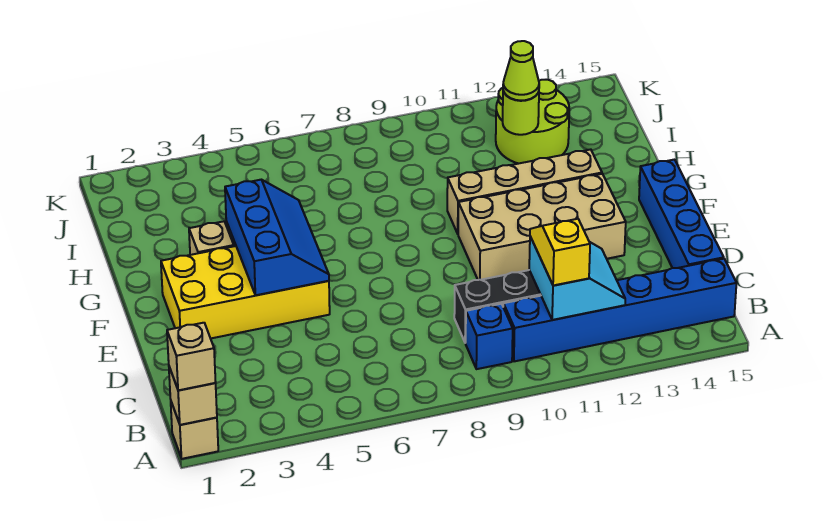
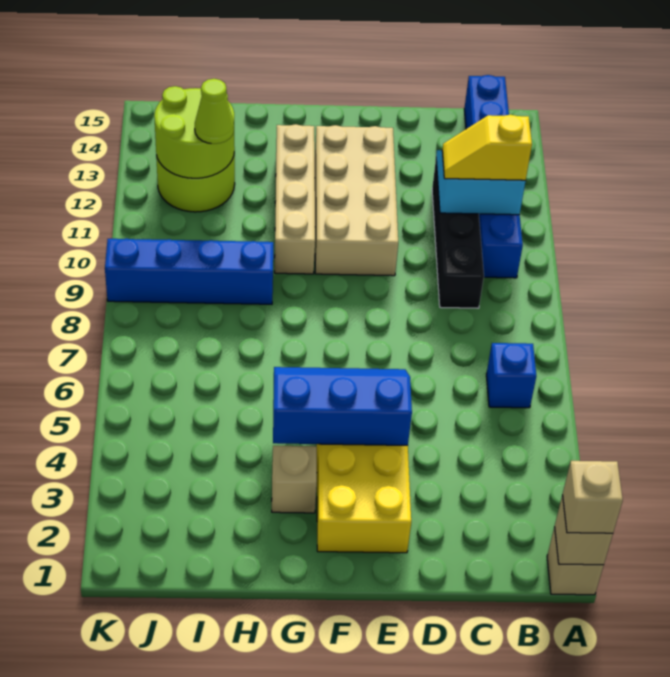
blue brick B9 level 1 -> blue brick B6 level 1
blue brick C15:F15 level 1 -> blue brick H9:K9 level 1
lime round brick I12 level 2 -> lime round brick I12:J13 level 2

